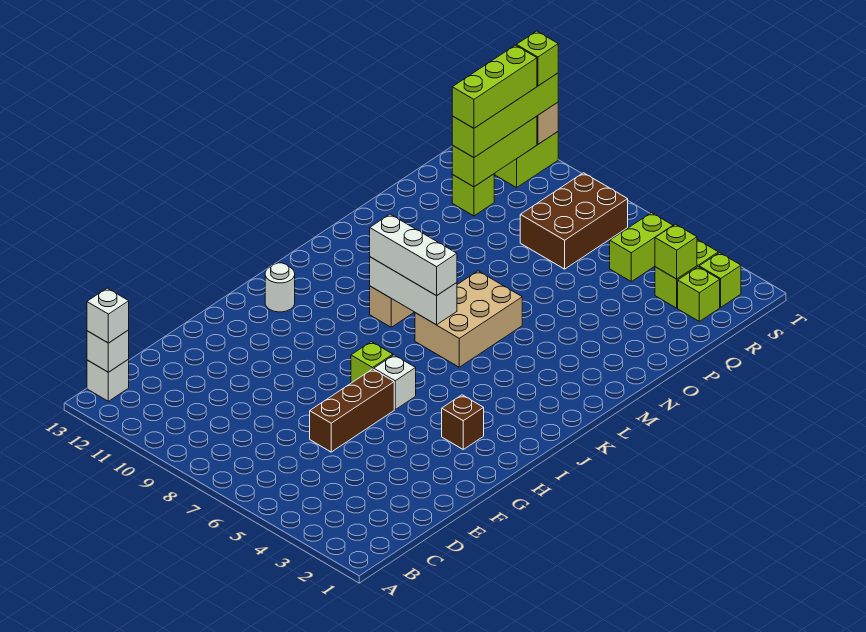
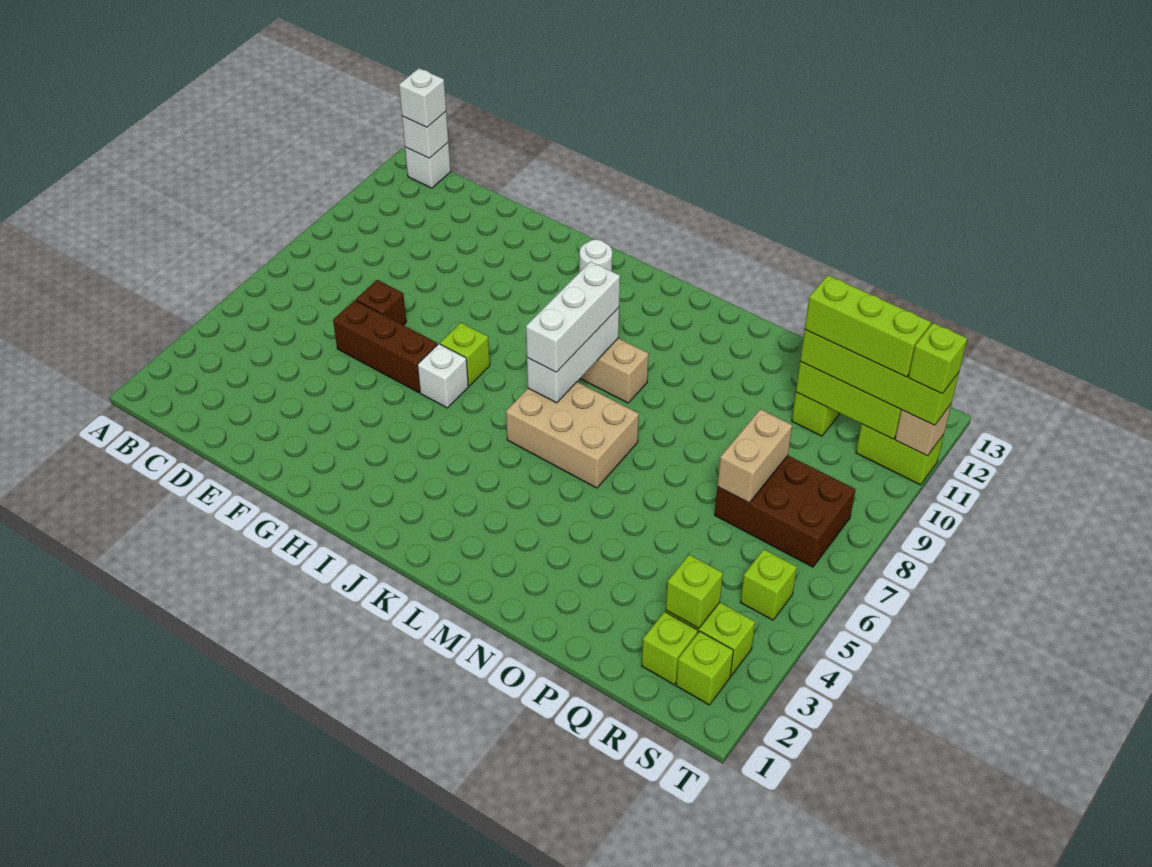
brown brick H3 level 1 -> brown brick E7 level 1
none -> tan brick Q7:Q8 level 2
lime brick R5:S5 level 1 -> lime brick S5 level 1

